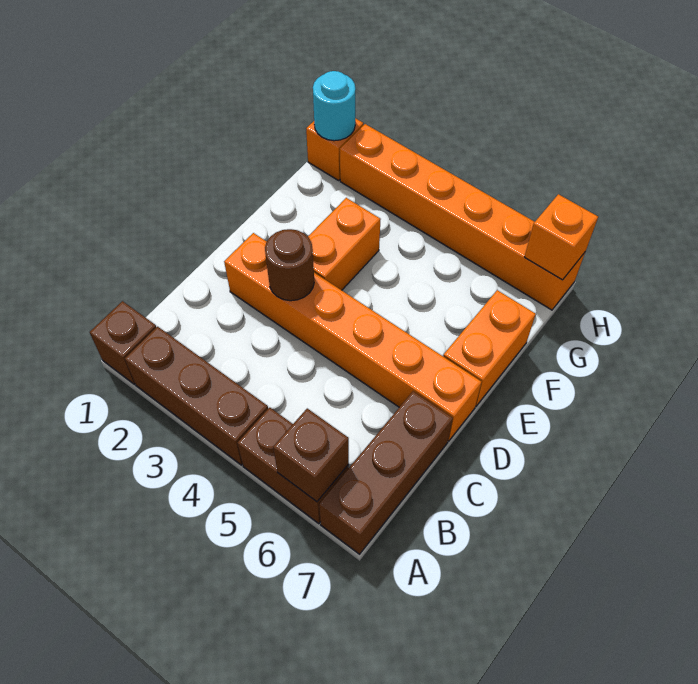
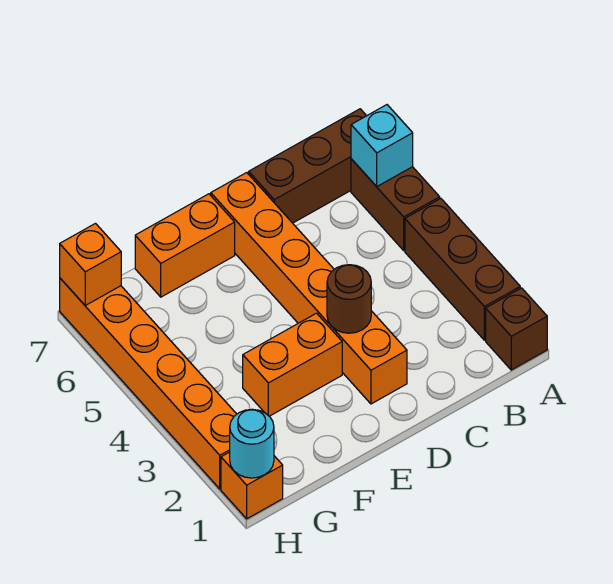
brown brick A6 level 2 -> cyan brick A6 level 2

